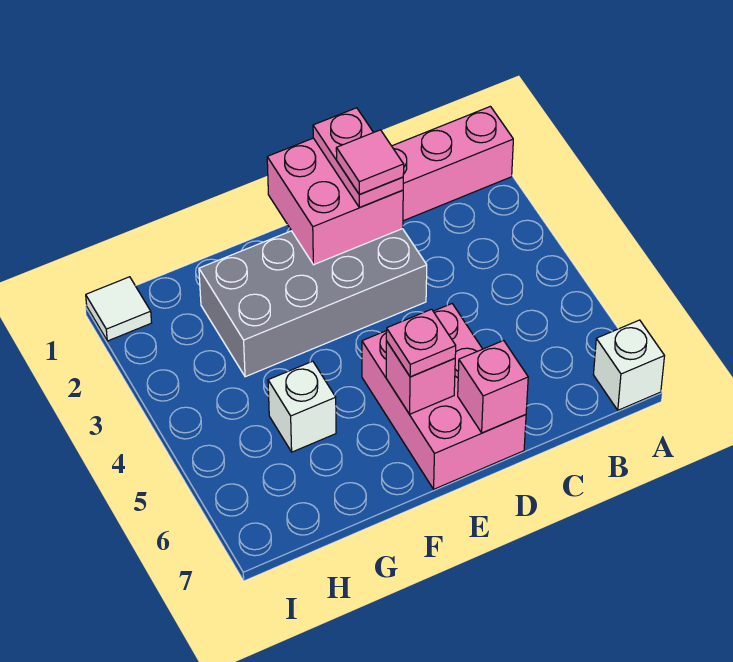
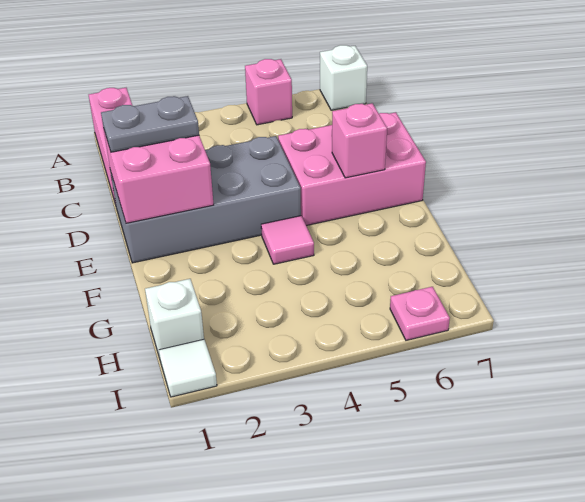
pink plate D1:D2 level 3 -> grey plate D1:D2 level 3
grey brick D2:G3 level 1 -> grey brick D1:E4 level 1
pink tile D2 level 4 -> pink tile F4 level 1
pink brick D7 level 2 -> pink brick A5 level 1
pink plate E6 level 3 -> pink plate I6 level 1
white brick G5 level 1 -> white brick H1 level 1

